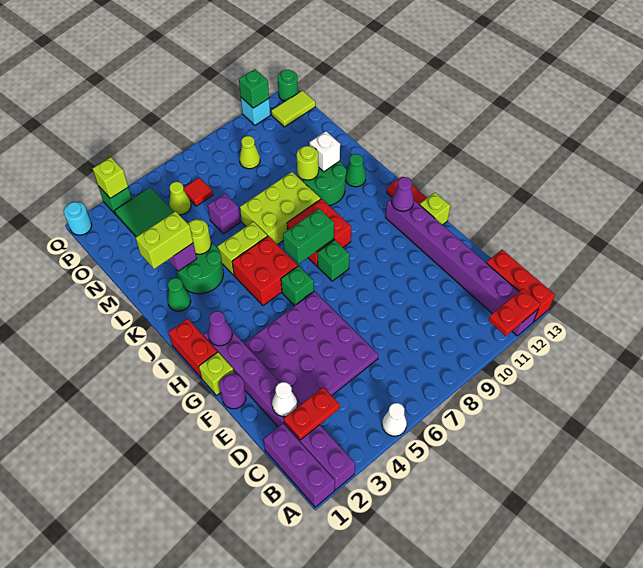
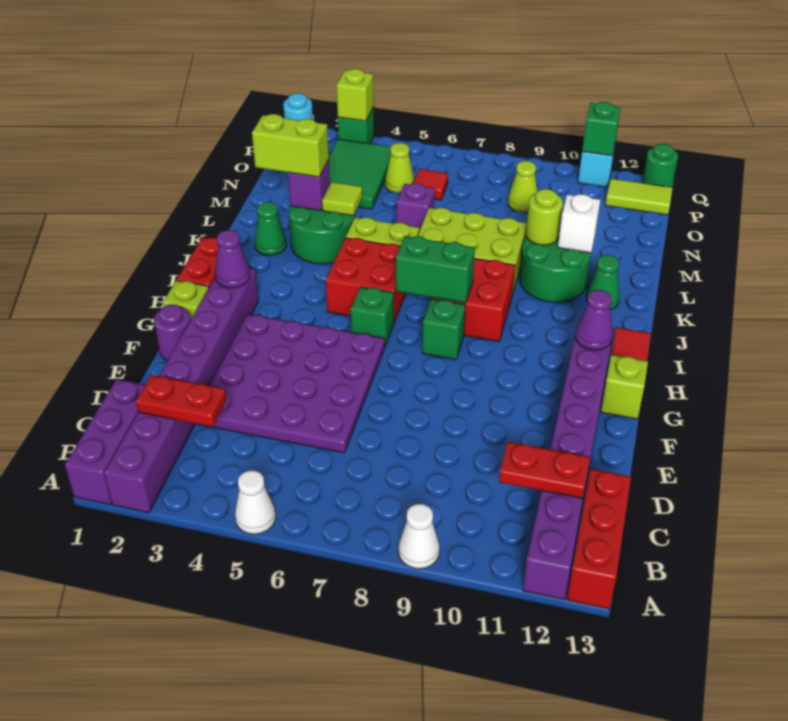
red plate A11:A12 level 2 -> red plate C11:C12 level 2
white cone D2 level 2 -> white cone A9 level 1
lime round brick L4 level 2 -> lime tile L4 level 2

